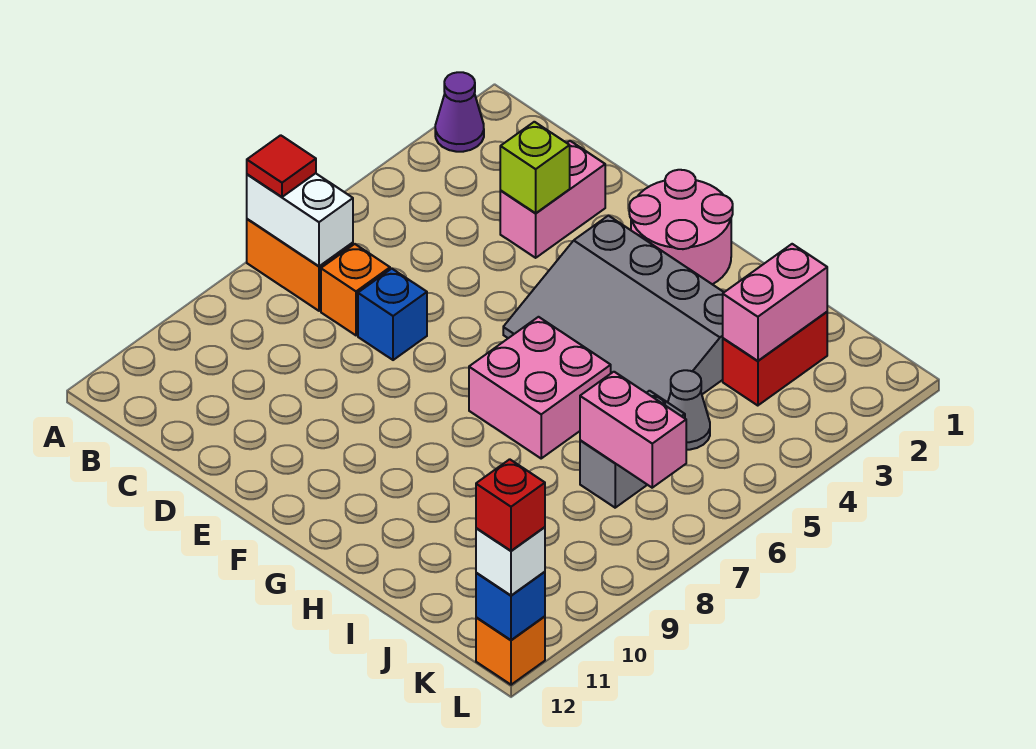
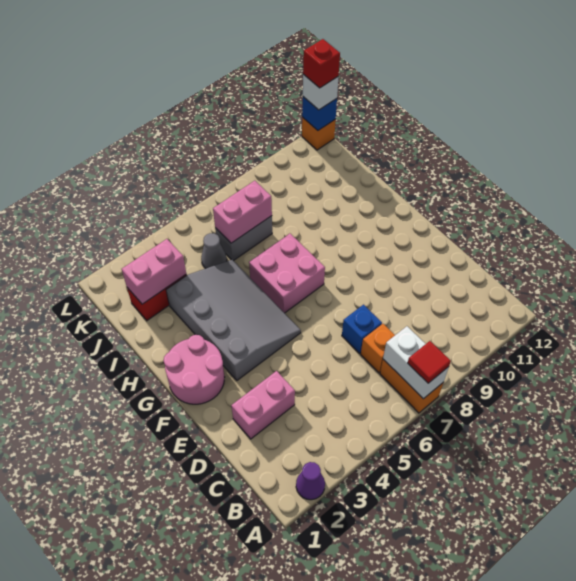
lime brick D3 level 2 -> none
pink brick J7:K7 level 2 -> pink brick J6:J7 level 2

